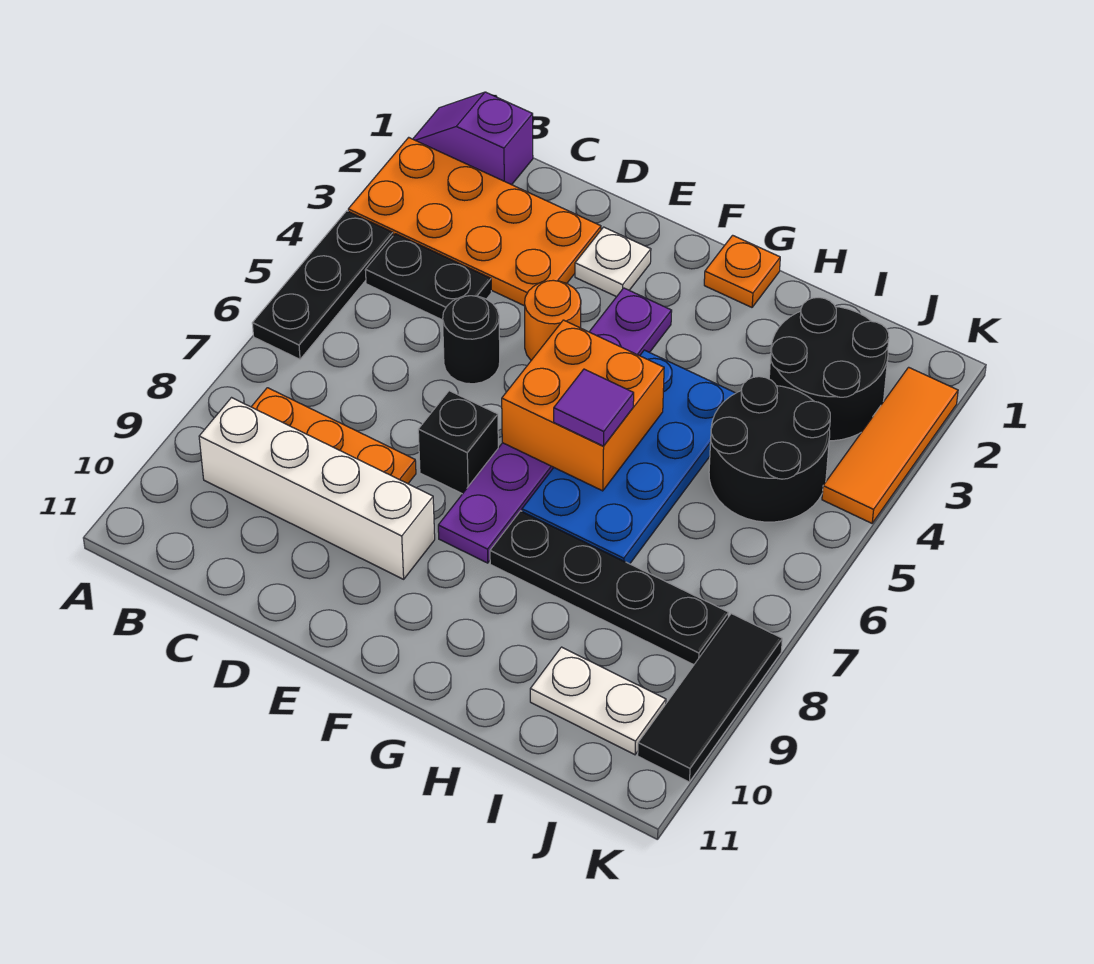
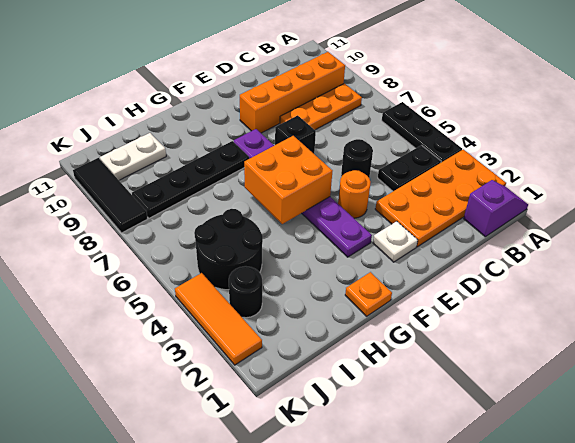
white brick B9:E9 level 1 -> orange brick B9:E9 level 1
blue plate G4:H7 level 1 -> none
purple tile G6 level 3 -> none
black round brick I2:J3 level 1 -> black round brick J3 level 1

